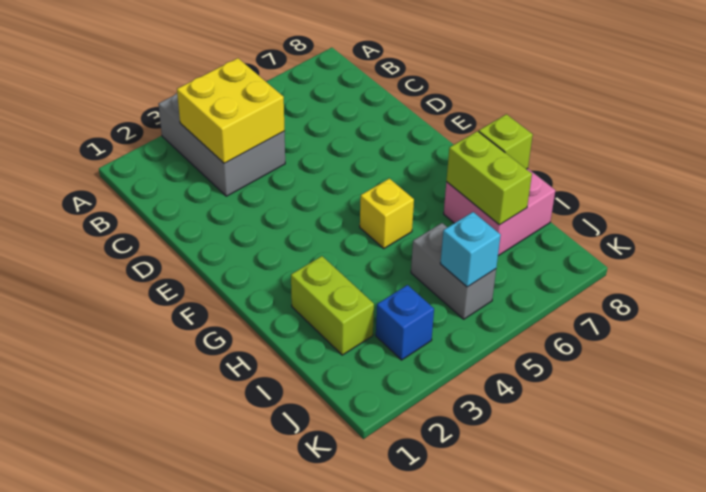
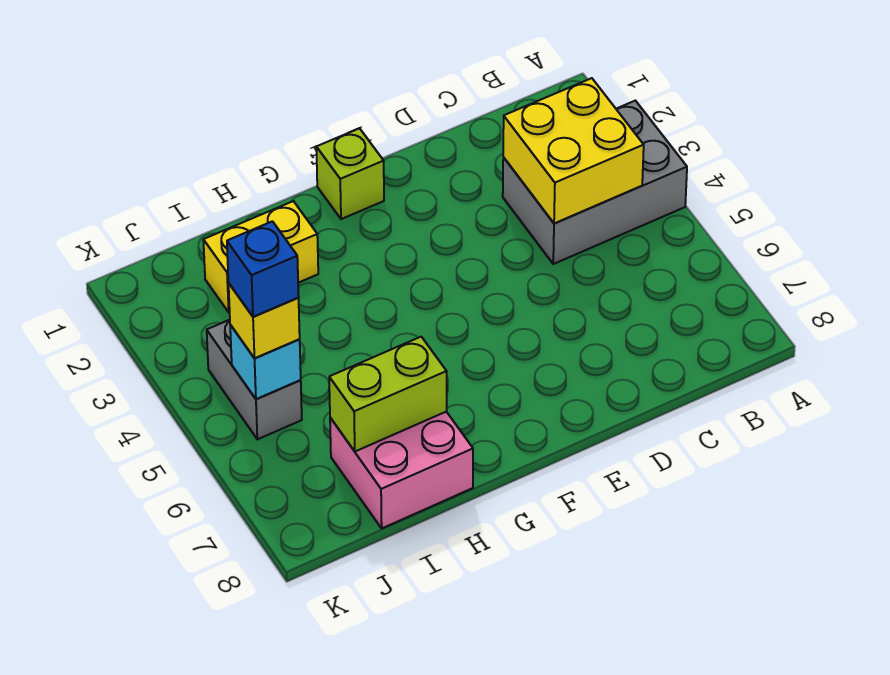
yellow brick G5 level 1 -> yellow brick J5 level 3
lime brick H2:I2 level 1 -> yellow brick H2:I2 level 1
lime brick H8 level 2 -> lime brick F1 level 1
grey brick I5:J5 level 1 -> grey brick J4:J5 level 1
blue brick J3 level 1 -> blue brick J5 level 4

